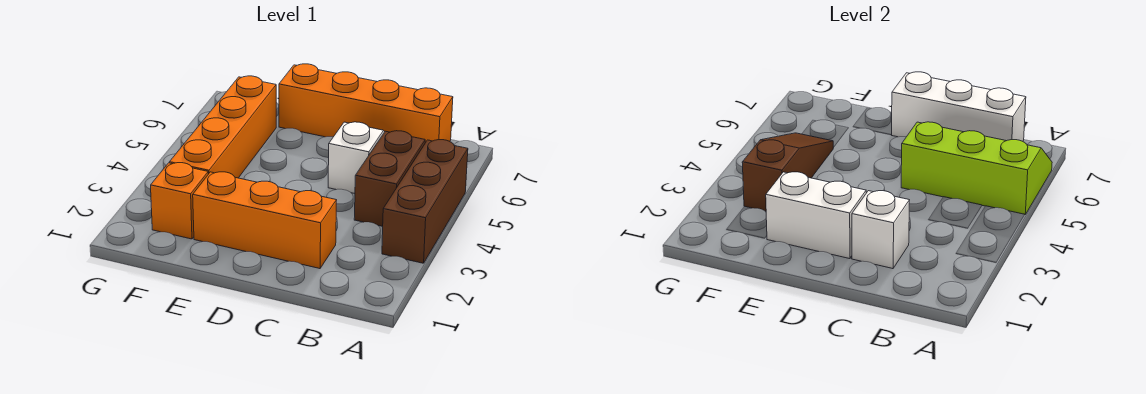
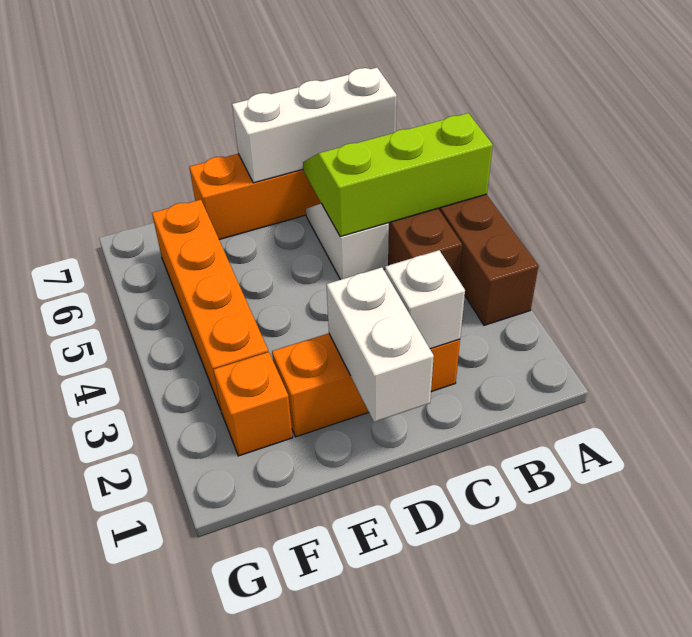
white brick D2:E2 level 2 -> white brick D1:D2 level 2
brown slope F3:F5 level 2 top 3 -> none

